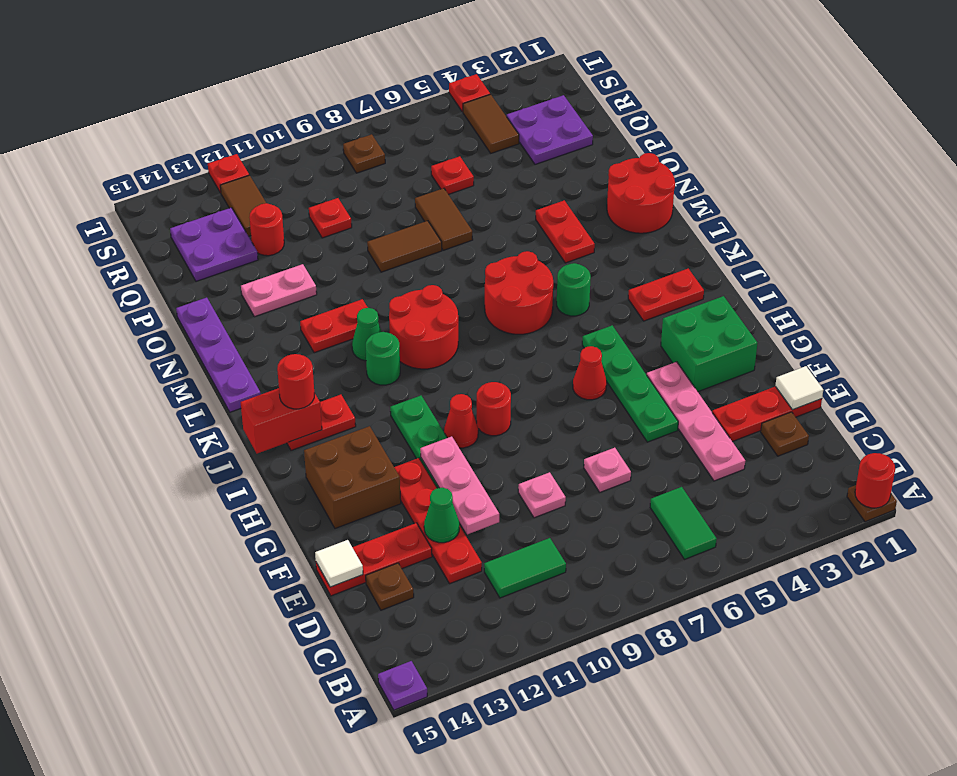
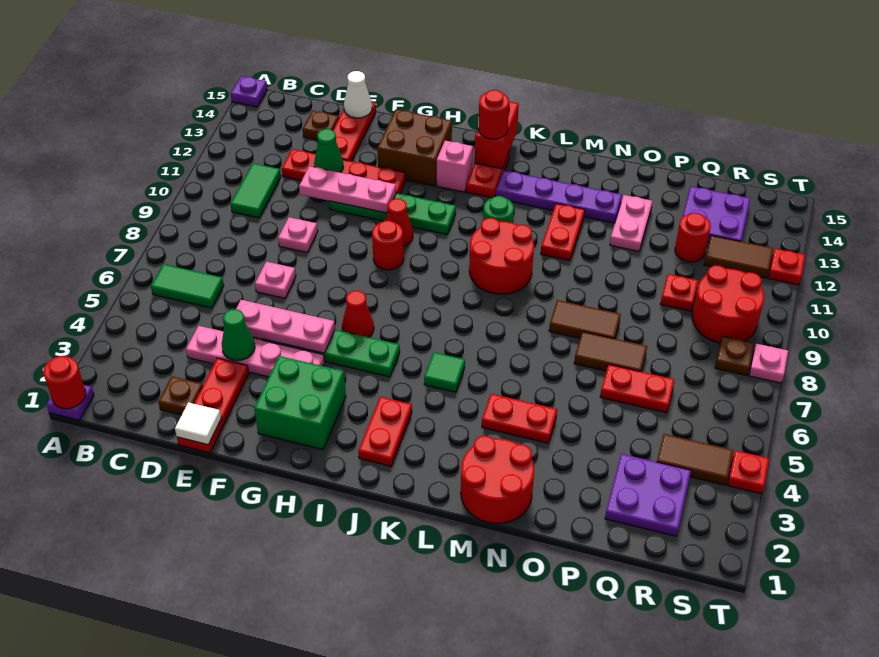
brown plate A1 level 1 -> purple plate A1 level 1
none -> pink plate E5:G5 level 2
white tile E15 level 2 -> white cone E15 level 2
none -> pink brick I13 level 1
green round brick K5 level 1 -> green tile K5 level 1
red round brick K6:L7 level 1 -> red round brick R9:S10 level 1
green cone L11 level 1 -> green cone E4 level 2
purple plate L15:O15 level 1 -> purple plate K13:N13 level 1
brown tile O8:O9 level 1 -> brown tile N8:O8 level 1
red plate Q6 level 1 -> red plate P6:Q6 level 1
none -> pink plate T8 level 1

